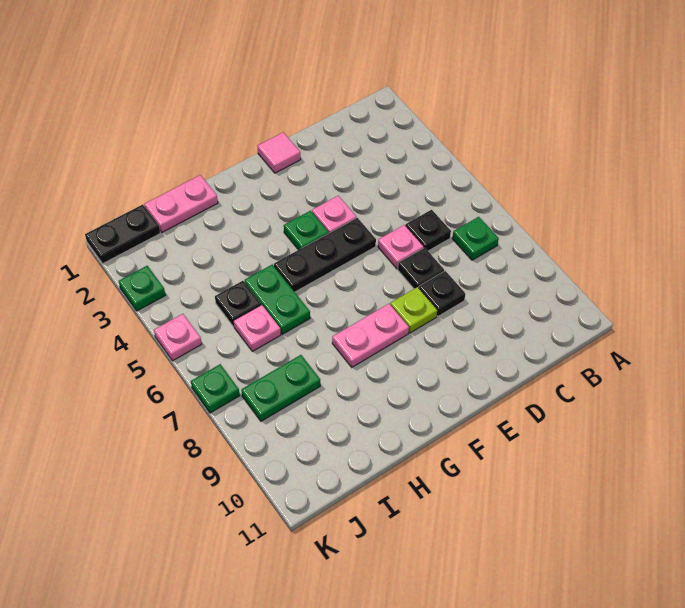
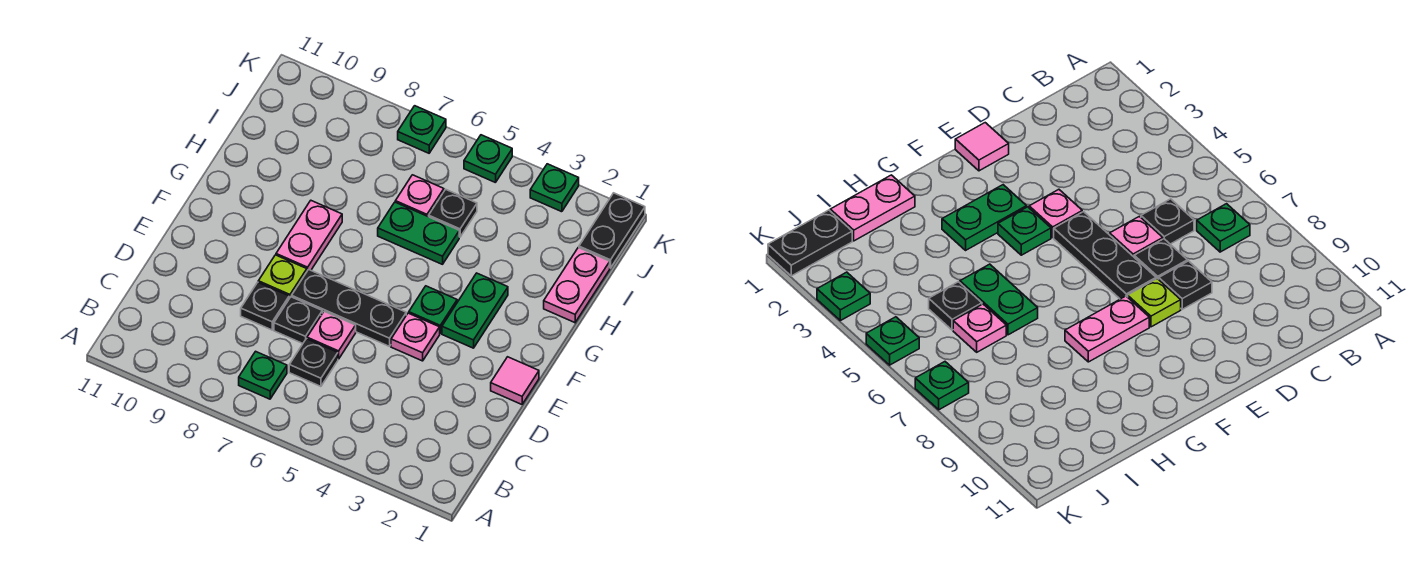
black plate E5:G5 level 1 -> black plate E5:E7 level 1
green plate I8:J8 level 1 -> green plate F3:G3 level 1
pink plate K5 level 1 -> green plate K5 level 1

